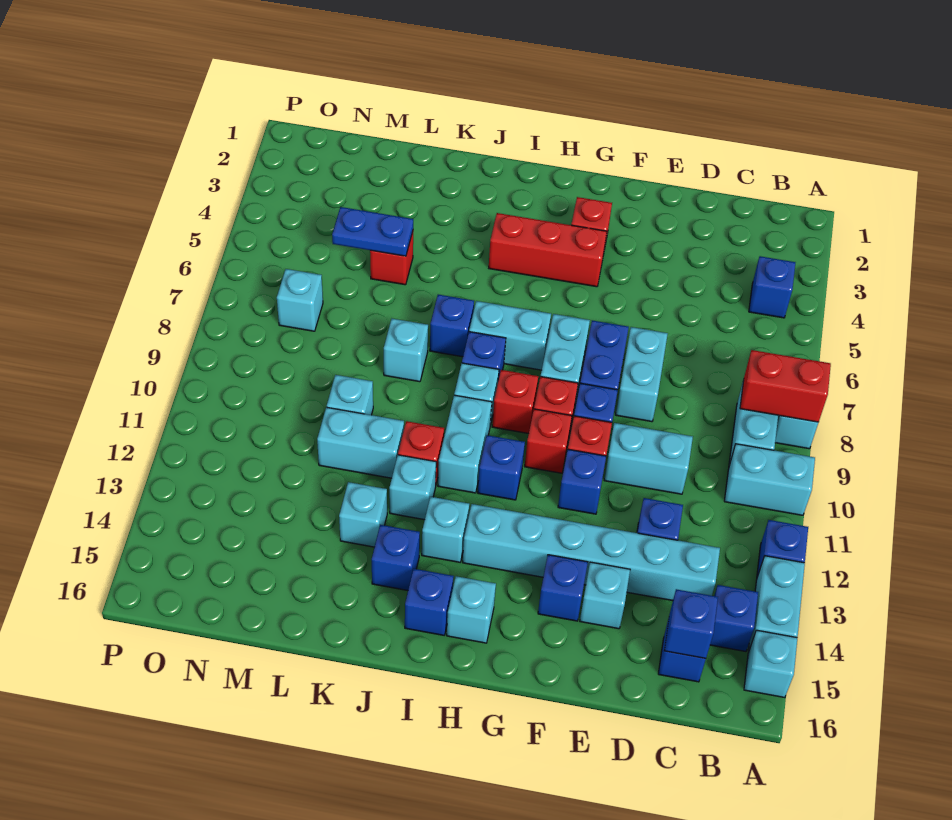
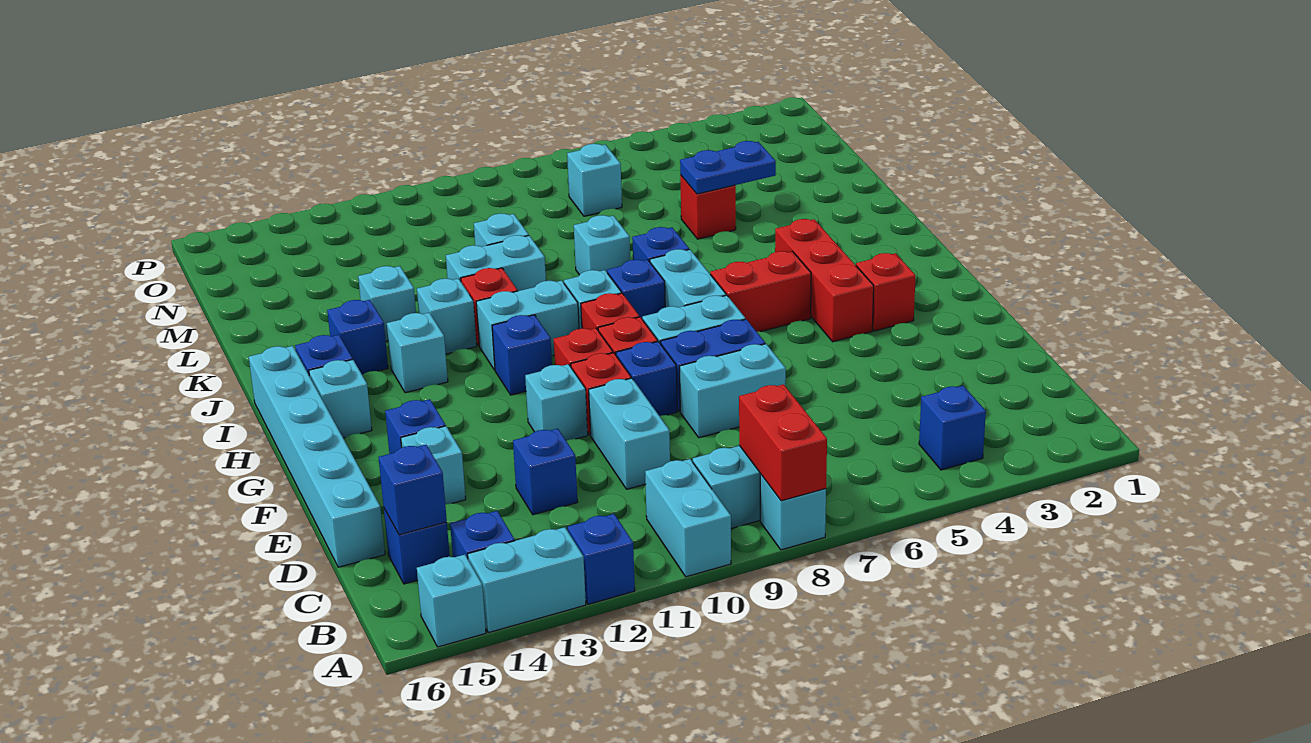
cyan brick C13:H13 level 1 -> cyan brick D16:I16 level 1
blue brick F11 level 1 -> cyan brick F11 level 1
none -> red brick H5:H6 level 1
cyan brick K11:L11 level 1 -> cyan brick K10:K11 level 1
blue plate L5:M5 level 2 -> blue plate L4:L5 level 2

